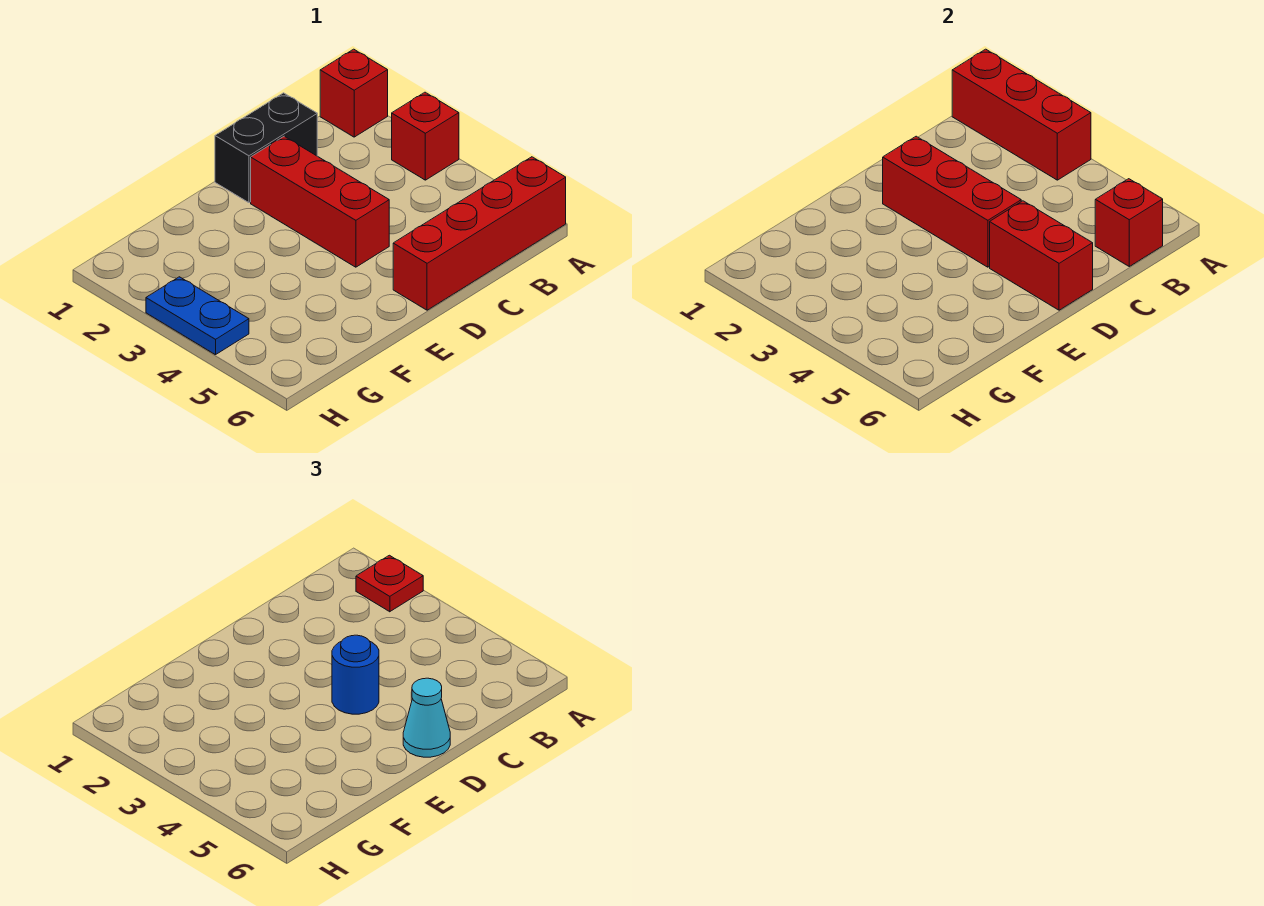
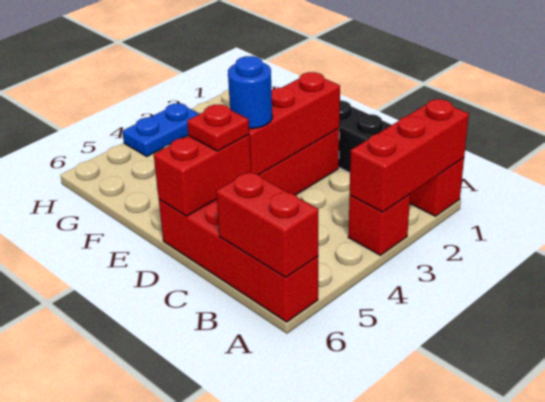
red plate A2 level 3 -> red plate D5 level 3
red brick B6 level 2 -> red brick A6:B6 level 2
cyan cone D6 level 3 -> none

